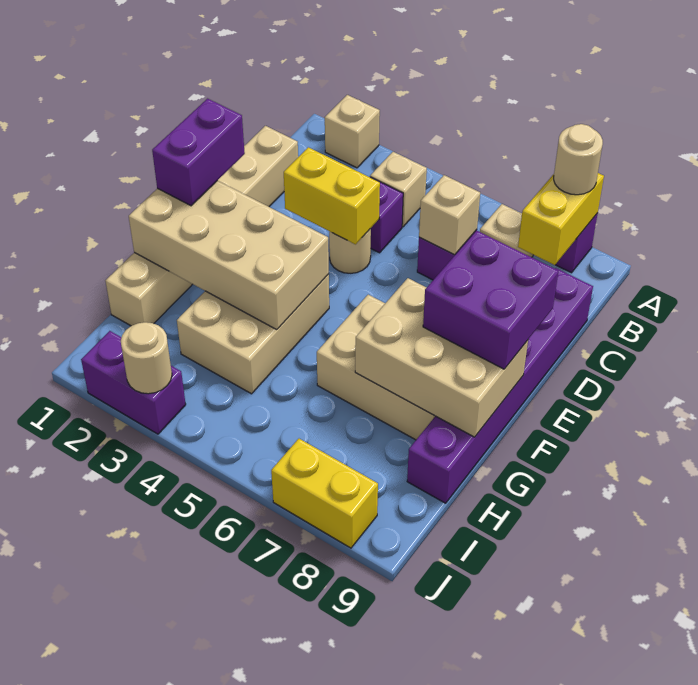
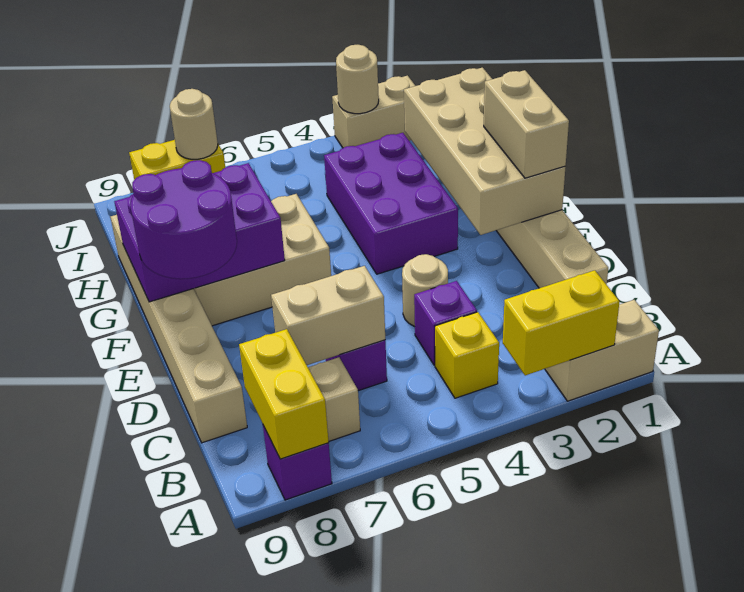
tan brick A2 level 1 -> tan brick A1:A2 level 1
tan round brick A8 level 3 -> tan round brick J7 level 2
tan brick B4 level 1 -> yellow brick B4 level 1
tan brick C6 level 2 -> tan brick C6:C7 level 2
purple brick C9:H9 level 1 -> tan brick C9:H9 level 1
yellow brick D3:D4 level 2 -> yellow brick A2:A3 level 2
purple brick E1:F1 level 3 -> tan brick E1:F1 level 3
purple brick E8:F9 level 3 -> purple round brick E8:F9 level 3
tan brick F1:G4 level 2 -> tan brick E1:H2 level 2
tan brick F3:H4 level 1 -> purple brick F3:H4 level 1
tan brick F7:G9 level 2 -> purple brick F7:G9 level 2
purple brick J2:J3 level 1 -> tan brick J2:J3 level 1

